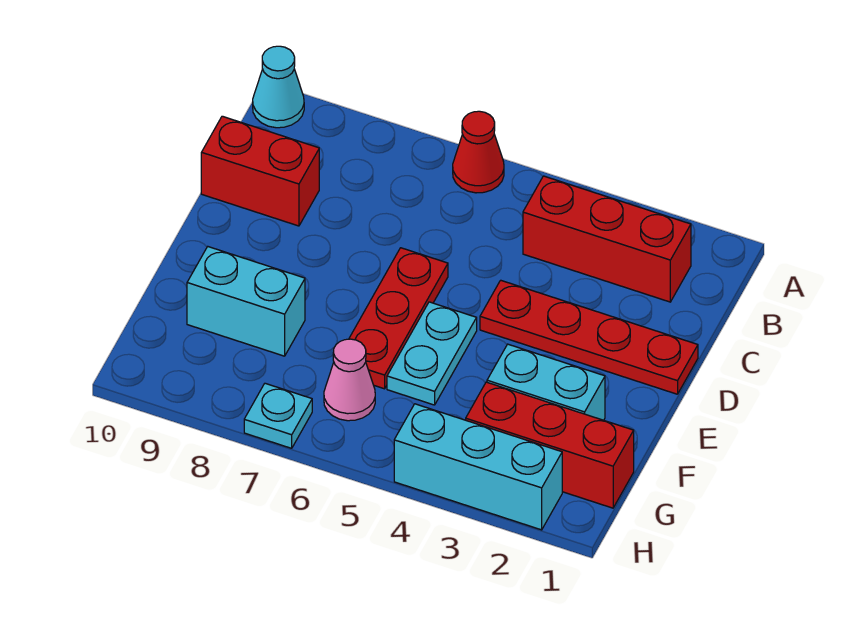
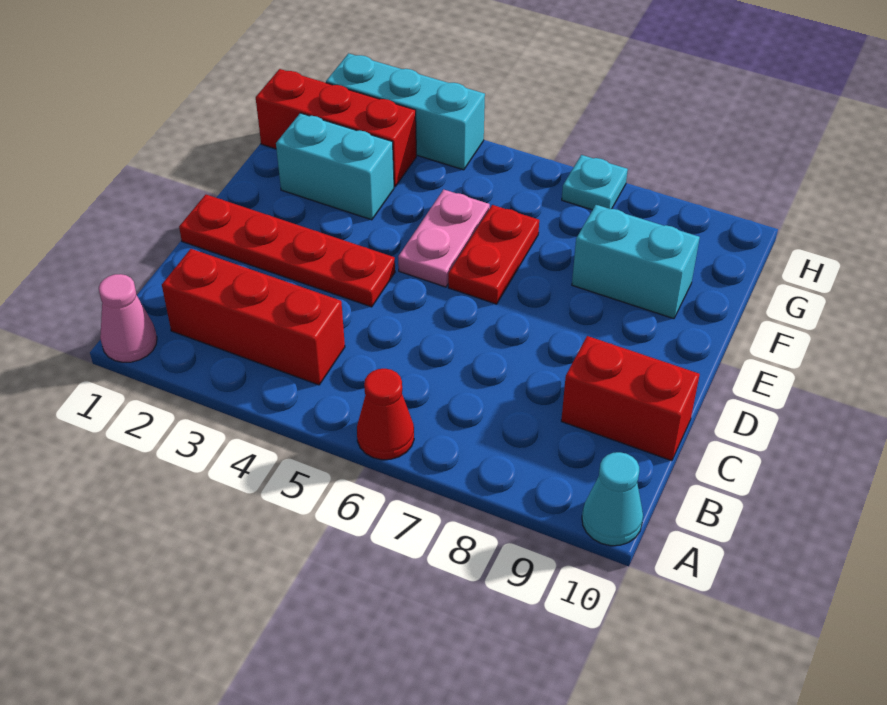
red plate D6:F6 level 1 -> red plate E6:F6 level 1
cyan plate E5:F5 level 1 -> pink plate E5:F5 level 1
pink cone G6 level 1 -> pink cone A1 level 1

